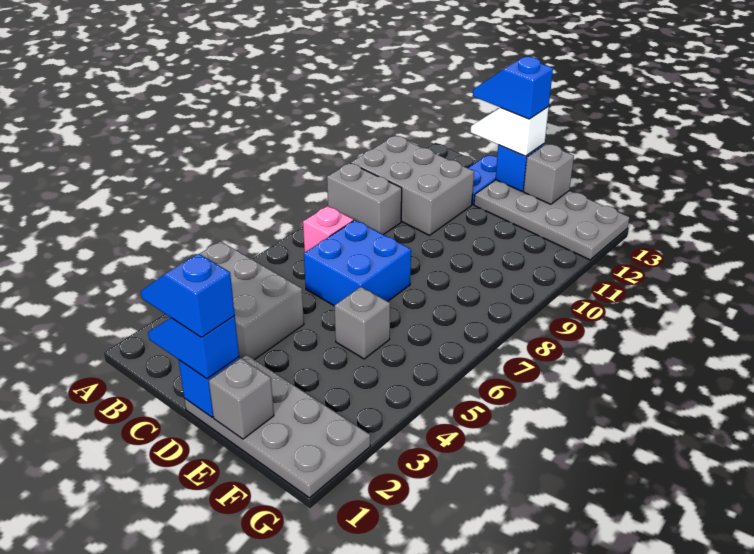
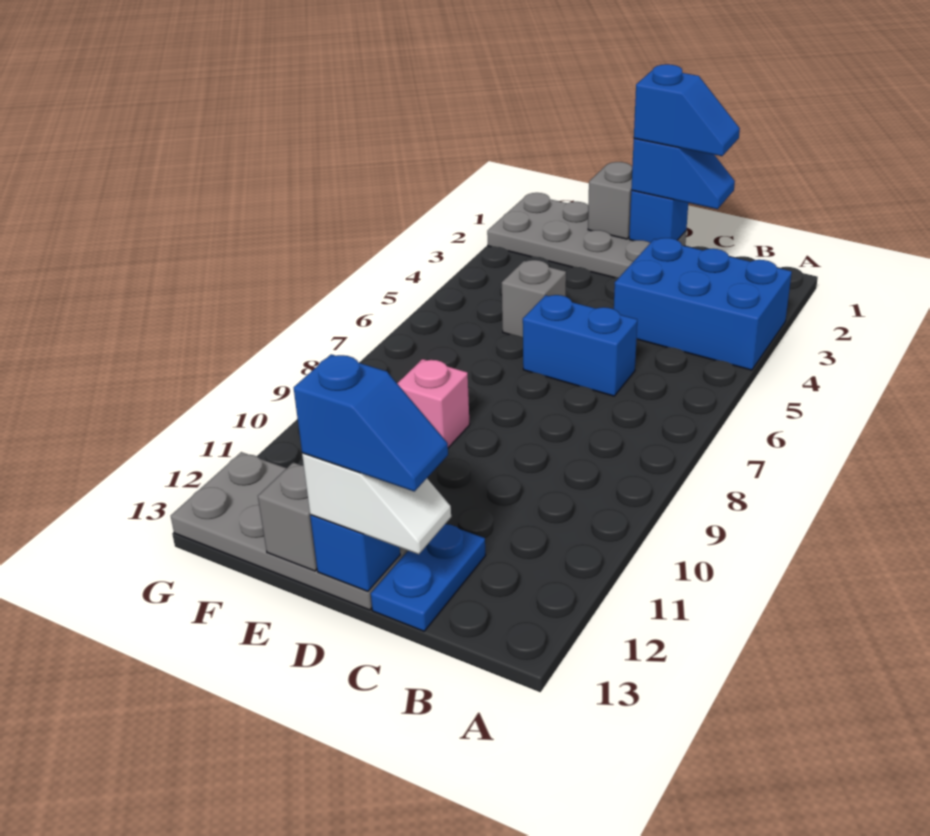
grey brick A3:C4 level 1 -> blue brick A3:C4 level 1
grey brick A9:B9 level 1 -> none
grey brick A10:C11 level 1 -> none
pink brick B7 level 1 -> pink brick E9 level 1
blue brick C6:D7 level 1 -> blue brick C6:D6 level 1

